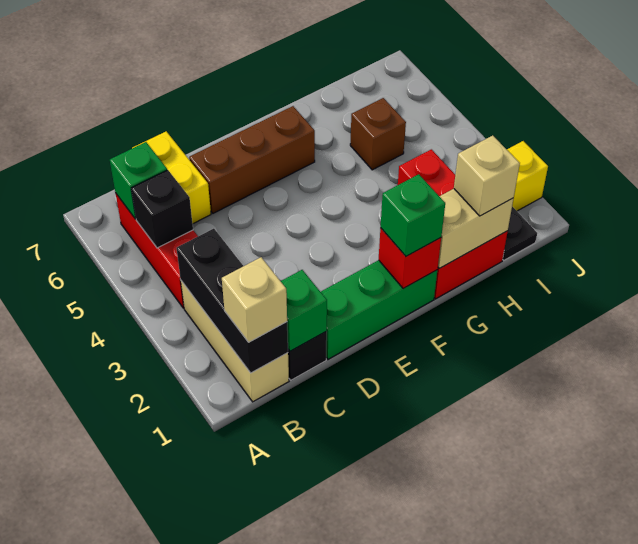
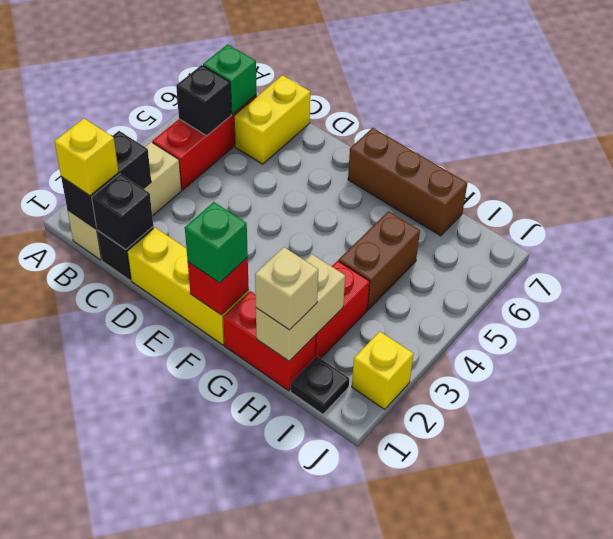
black brick B1:B3 level 2 -> black brick B1:B2 level 2
tan brick B1 level 3 -> yellow brick B1 level 3
green brick C1 level 2 -> black brick C1 level 2
green brick D1:F1 level 1 -> yellow brick D1:F1 level 1
brown brick D6:F6 level 1 -> brown brick F7:H7 level 1
tan brick G1:H1 level 2 -> tan brick H1:H2 level 2
brown brick H5 level 1 -> brown brick H4:H5 level 1

